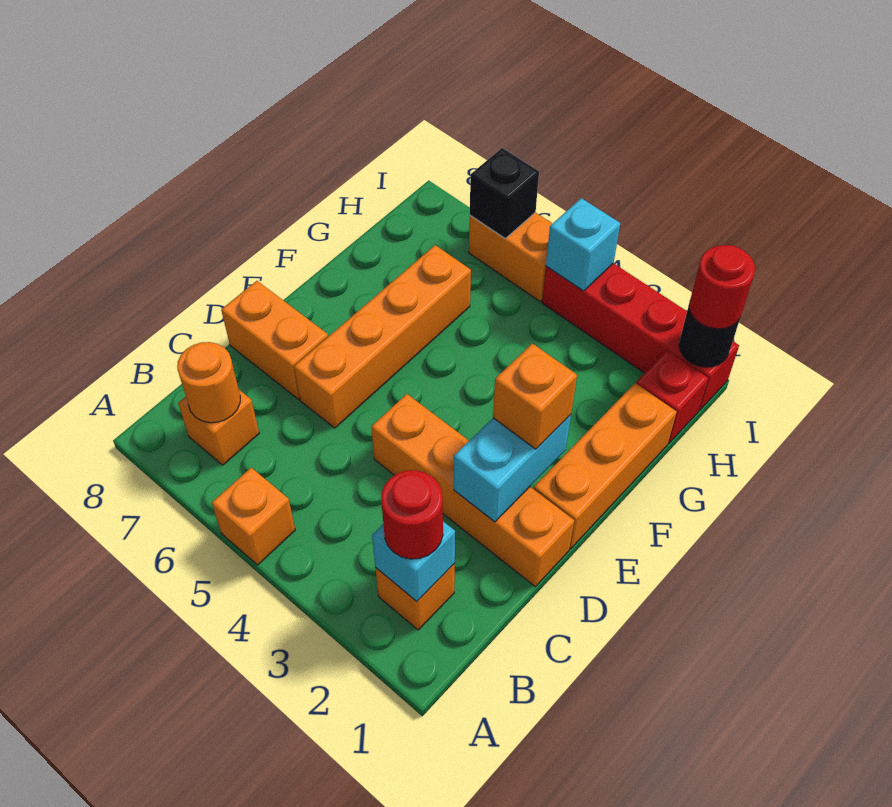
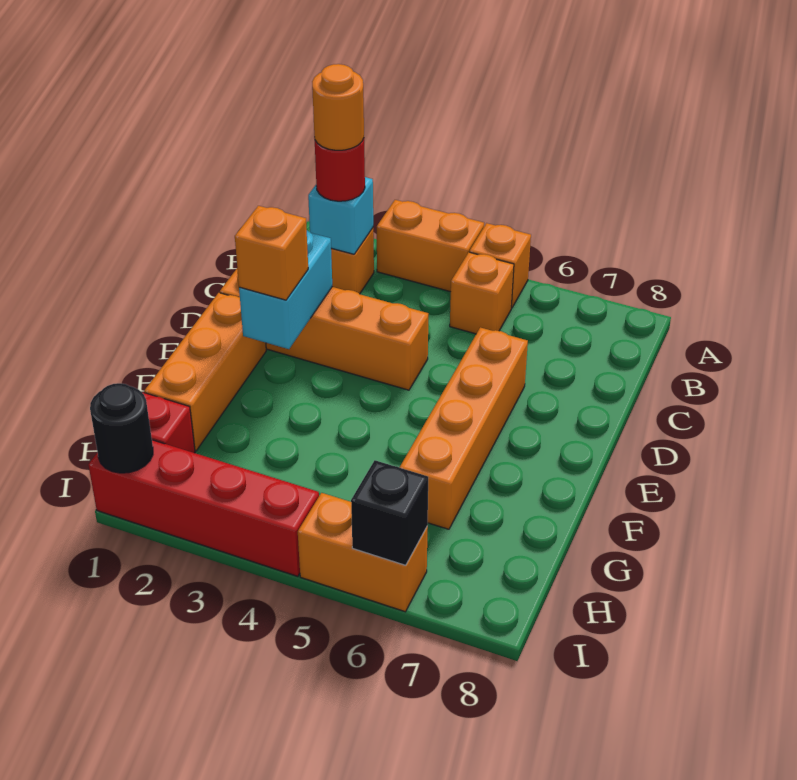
orange brick B7 level 1 -> orange brick B5 level 1
orange round brick B7 level 2 -> orange round brick B2 level 4
orange brick D7:D8 level 1 -> orange brick A3:A4 level 1
red round brick I1 level 3 -> none
cyan brick I4 level 2 -> none

